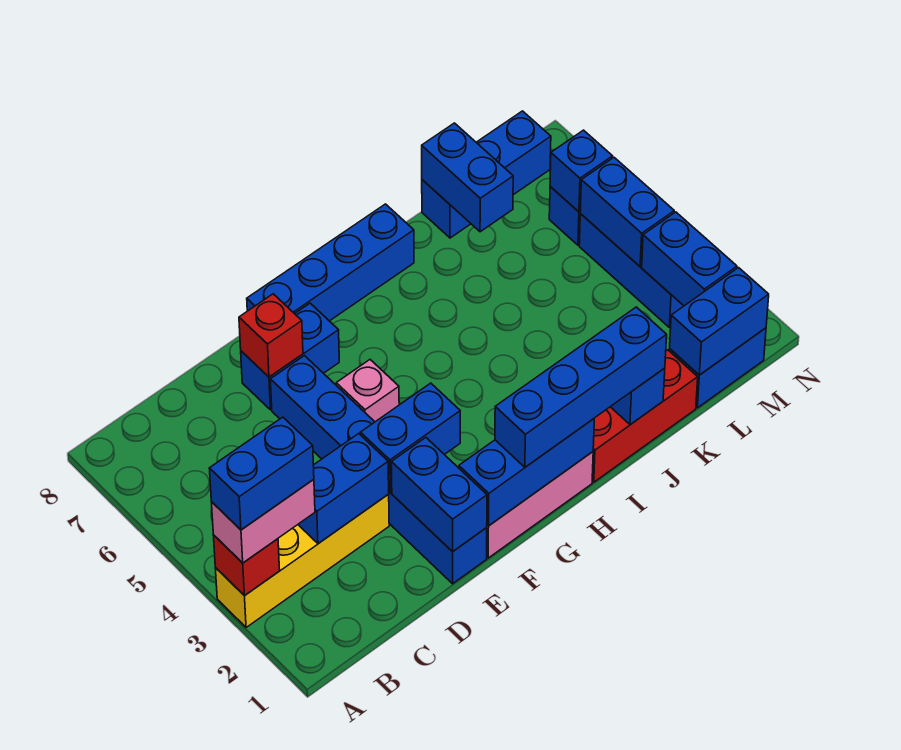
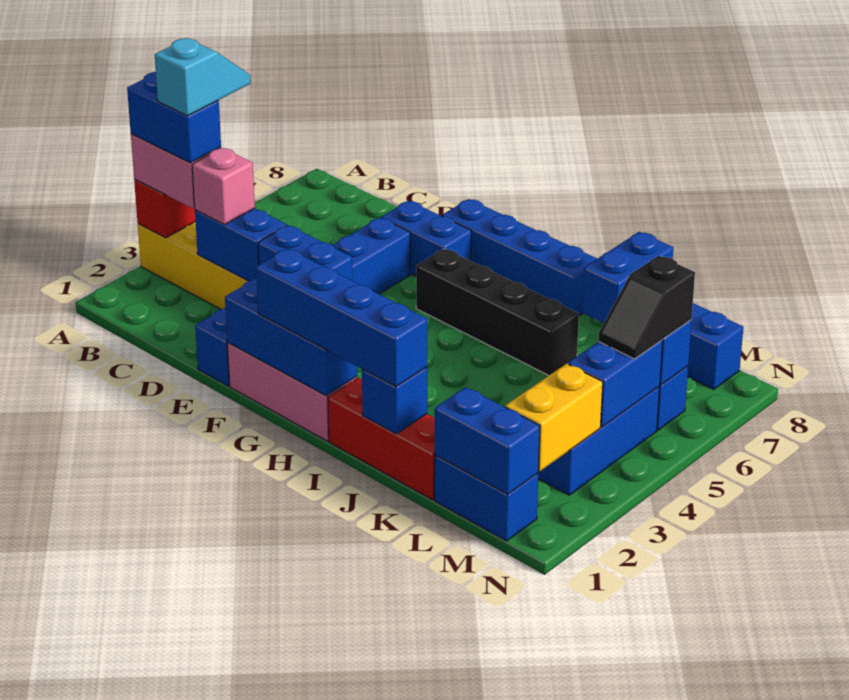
none -> cyan slope B3:B4 level 5 top 3
blue brick E1:E2 level 2 -> none
red brick E7 level 2 -> none
pink brick F5 level 1 -> pink brick C3 level 3
none -> black brick G6:J6 level 1
blue brick M2:M3 level 2 -> yellow brick M2:M3 level 2
none -> black slope M5:M6 level 3 top 6

